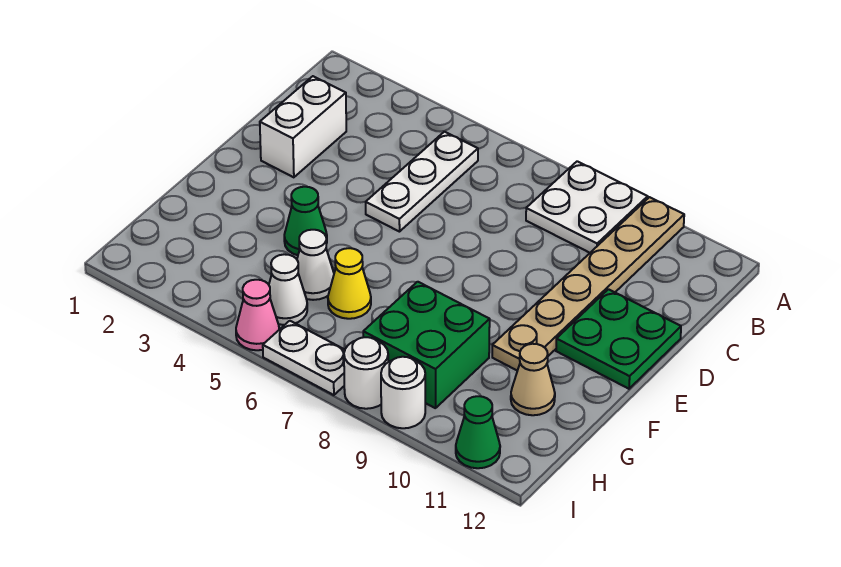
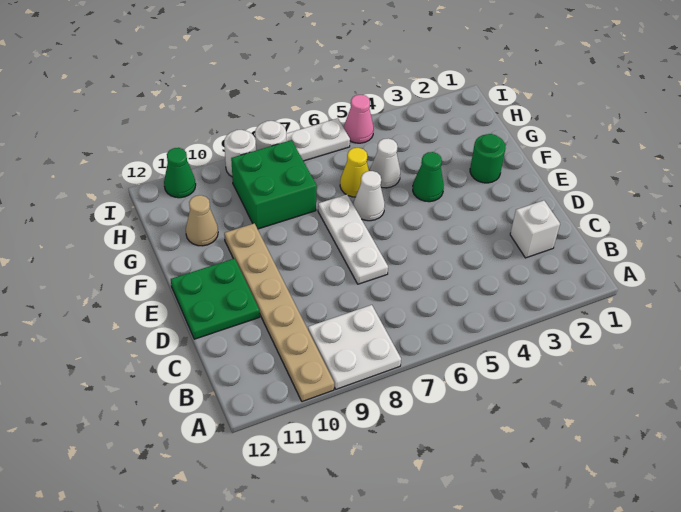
white plate B5:D5 level 1 -> white plate D7:F7 level 1
white brick C2:D2 level 1 -> white brick C2 level 1
none -> green round brick F2 level 1
white cone H5 level 1 -> white cone F6 level 1

